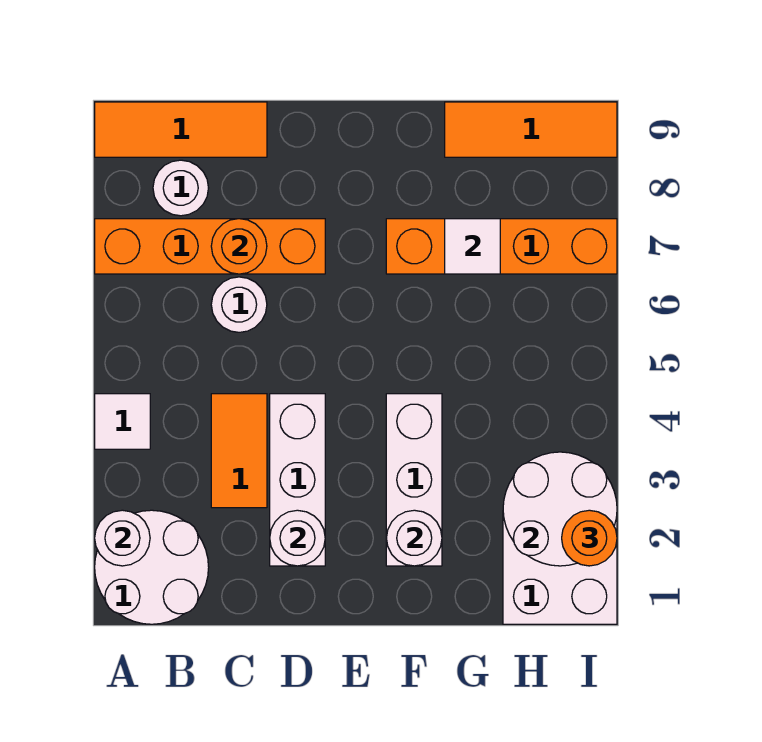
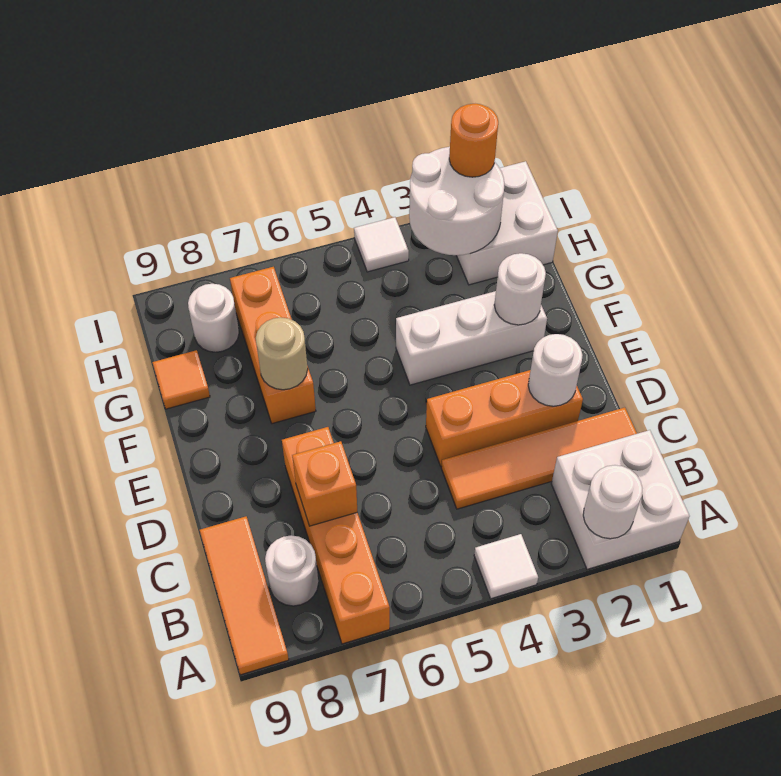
white round brick A1:B2 level 1 -> white brick A1:B2 level 1
orange tile C3:C4 level 1 -> orange tile C1:C4 level 1
white round brick C6 level 1 -> white round brick H8 level 1
orange round brick C7 level 2 -> orange brick C7 level 2
white brick D2:D4 level 1 -> orange brick D2:D4 level 1
orange brick F7:I7 level 1 -> orange brick F7:H7 level 1
none -> tan round brick F7 level 2
white tile G7 level 2 -> white tile I4 level 1
orange tile G9:I9 level 1 -> orange tile G9 level 1

